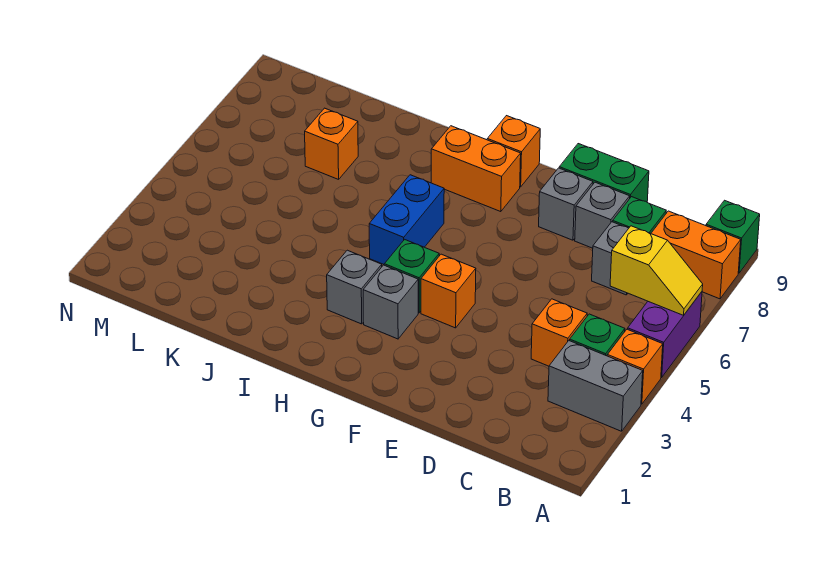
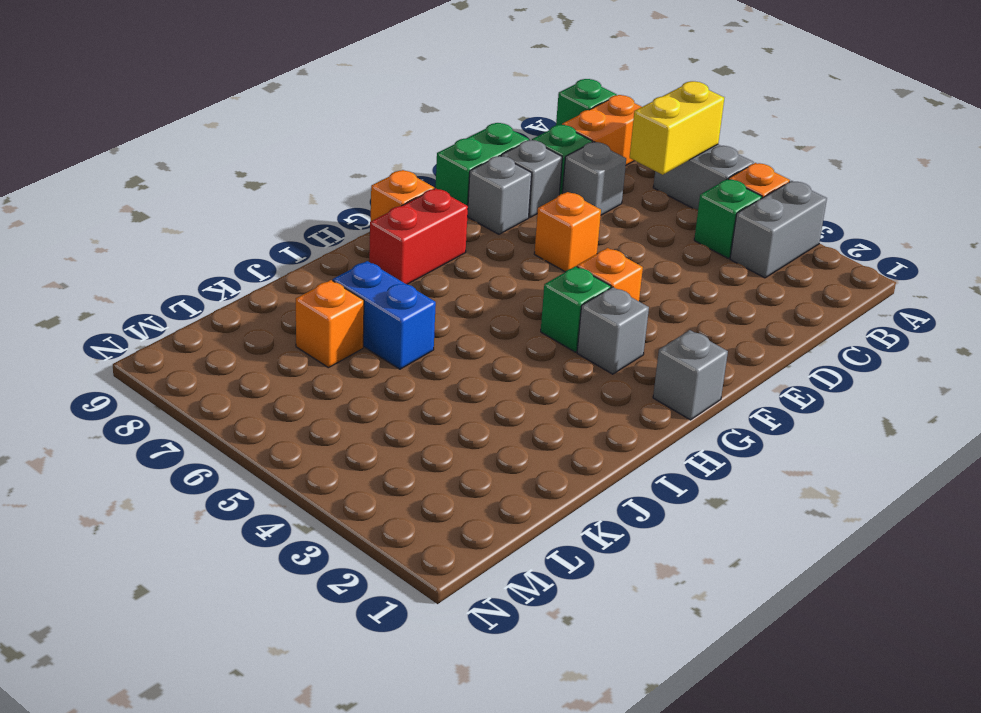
purple brick A5:A6 level 1 -> grey brick A5:A6 level 1
yellow slope A6:B6 level 2 top B -> yellow brick A6:B6 level 2
orange brick C4 level 1 -> orange brick E6 level 1
orange brick G8:H8 level 1 -> red brick G8:H8 level 1
grey brick H3 level 1 -> grey brick G1 level 1
blue brick H5:H6 level 1 -> blue brick J6:J7 level 1

